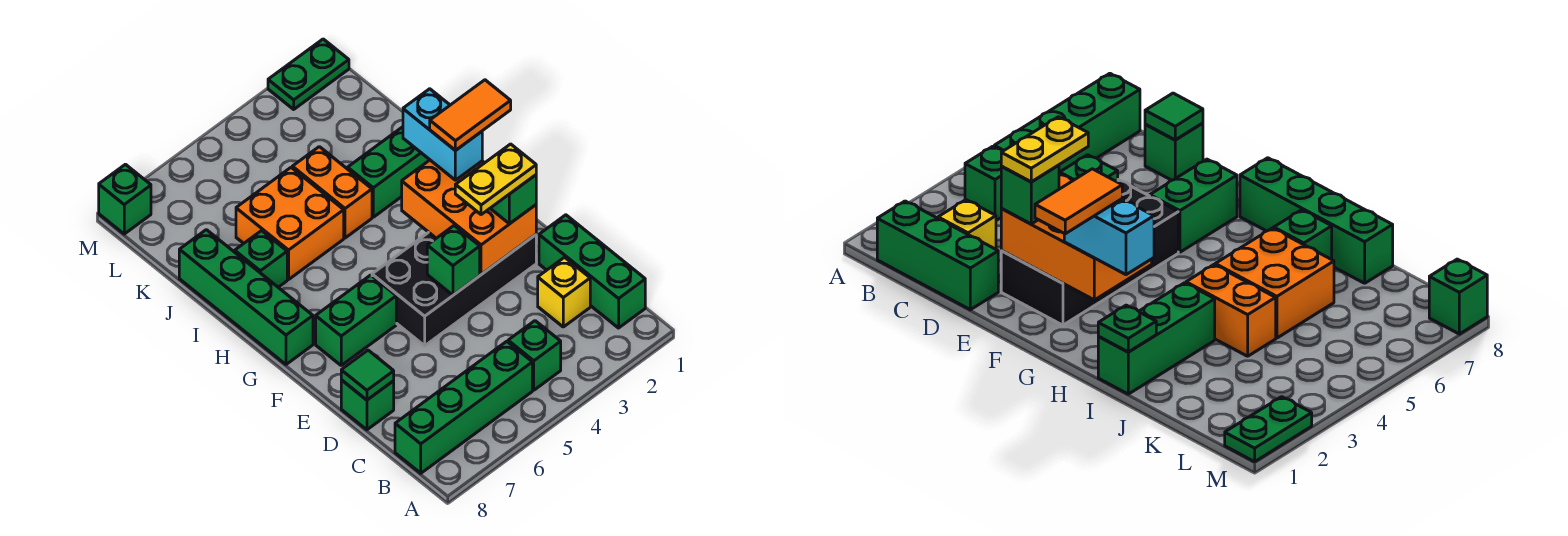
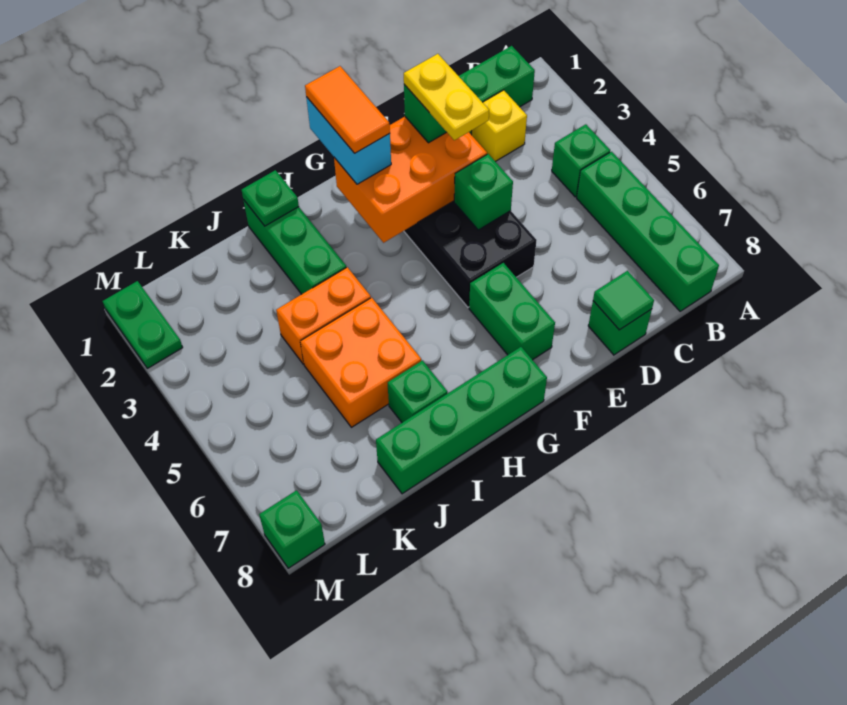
cyan brick G2:H2 level 3 -> cyan brick G1:G2 level 3

